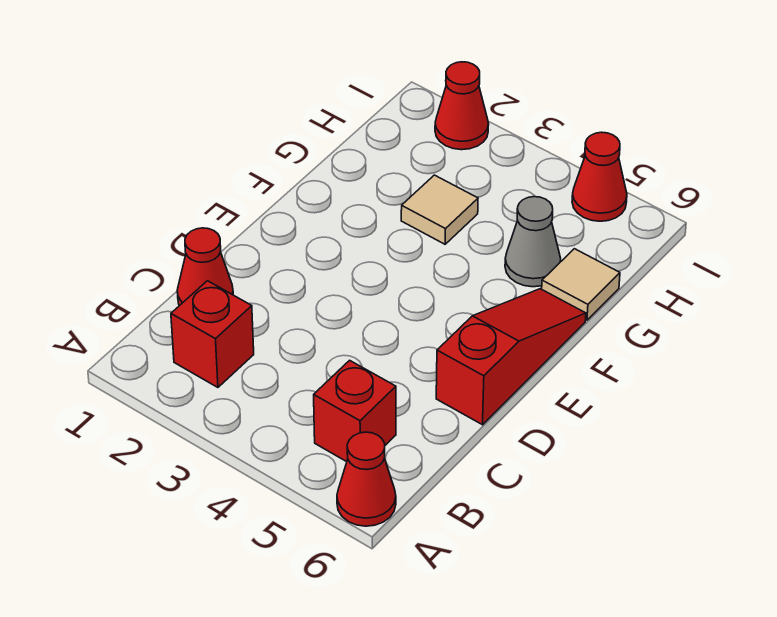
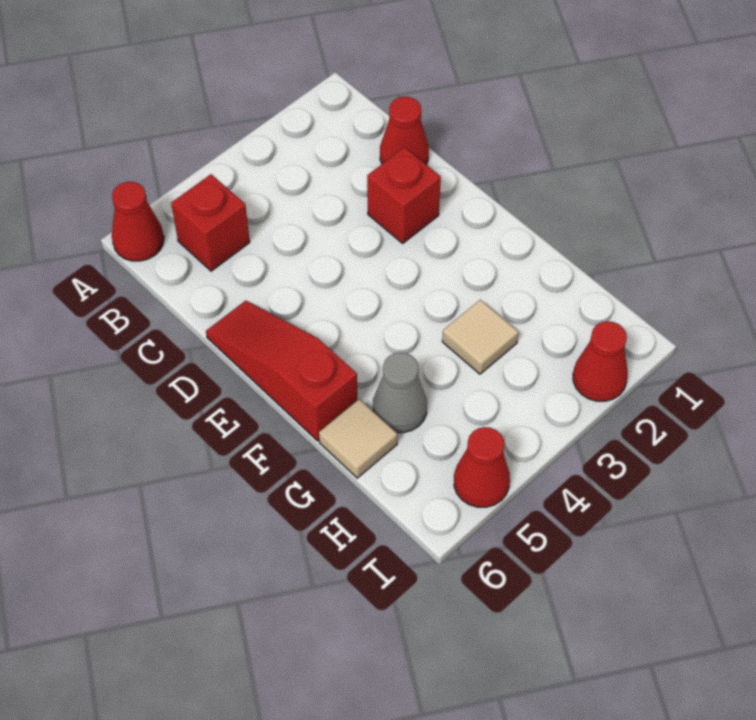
red brick B2 level 1 -> red brick D2 level 1
red slope D6:F6 level 1 top D -> red slope D6:F6 level 1 top F

